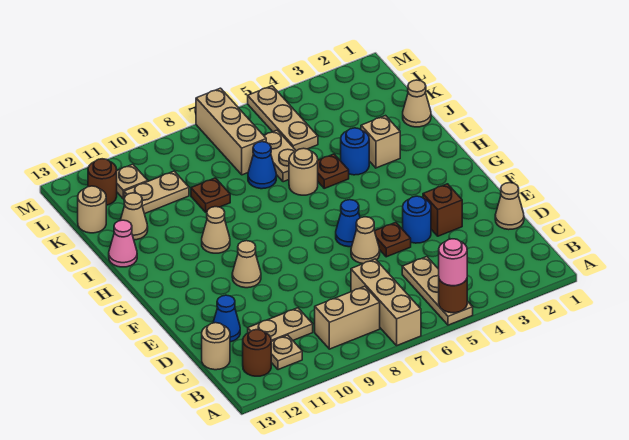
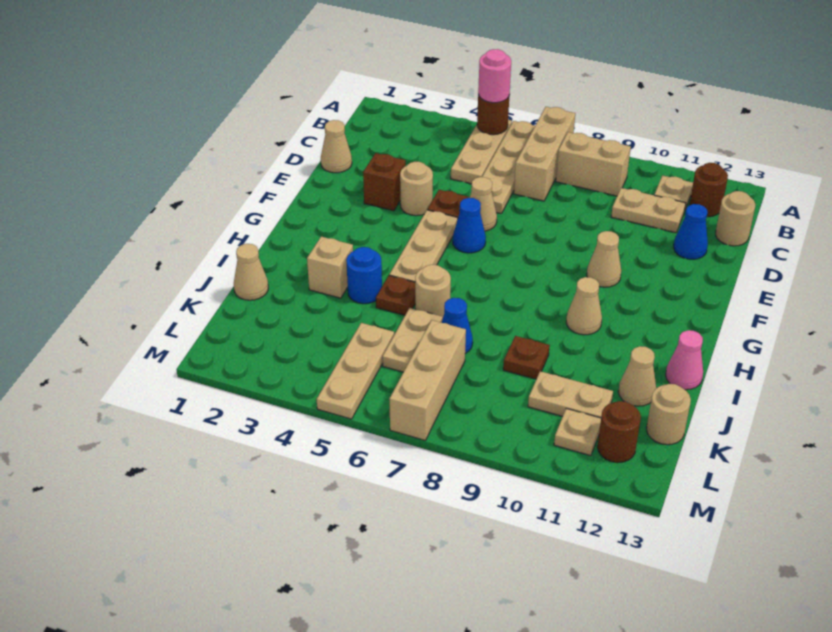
none -> tan plate A6:D6 level 1
blue round brick E4 level 1 -> tan round brick E4 level 1
none -> tan plate F5:H5 level 1

